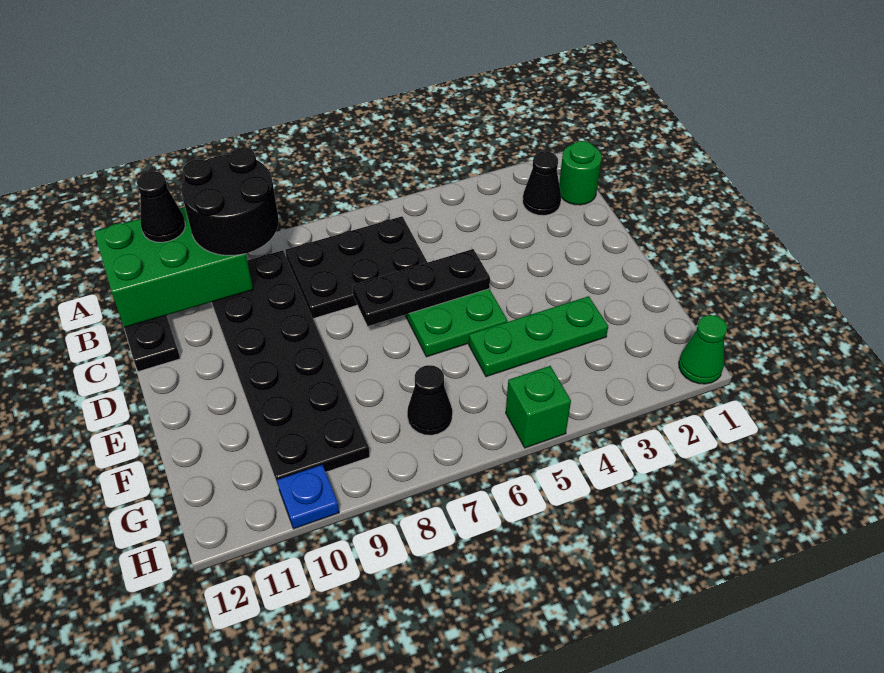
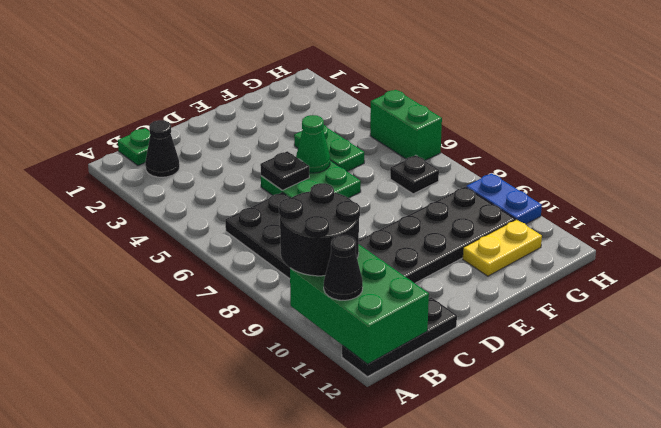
green round brick B1 level 1 -> green plate B1 level 1
black plate D5:D7 level 2 -> black plate D5 level 2
green plate F3:F5 level 1 -> green plate F4:F5 level 1
none -> yellow plate F11:G11 level 1
black cone G7 level 1 -> black plate G7 level 1
green cone H1 level 1 -> green cone E5 level 2
green brick H5 level 1 -> green brick H5:H6 level 1
blue plate H10 level 1 -> blue plate H9:H10 level 1

